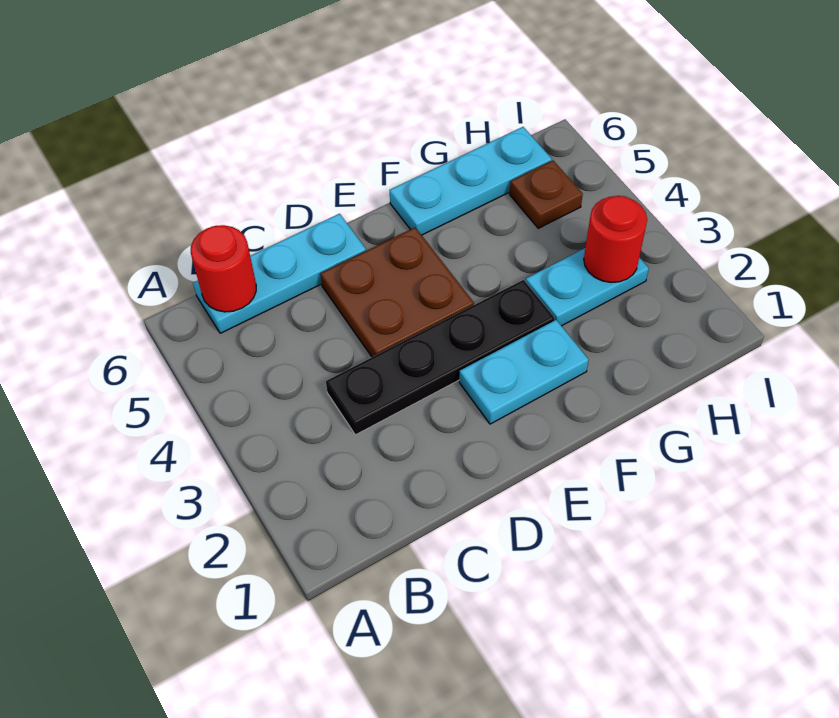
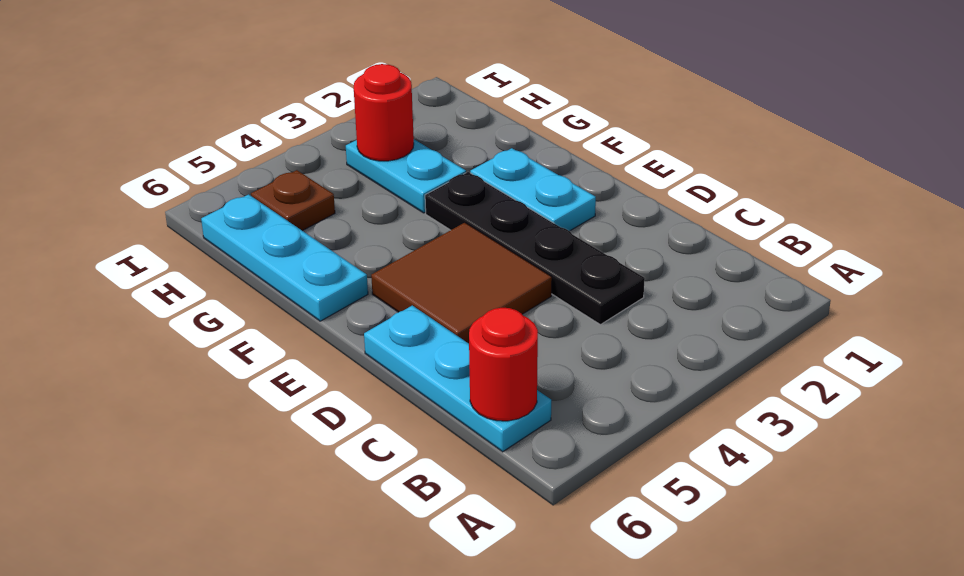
brown plate D4:E5 level 1 -> brown tile D4:E5 level 1

